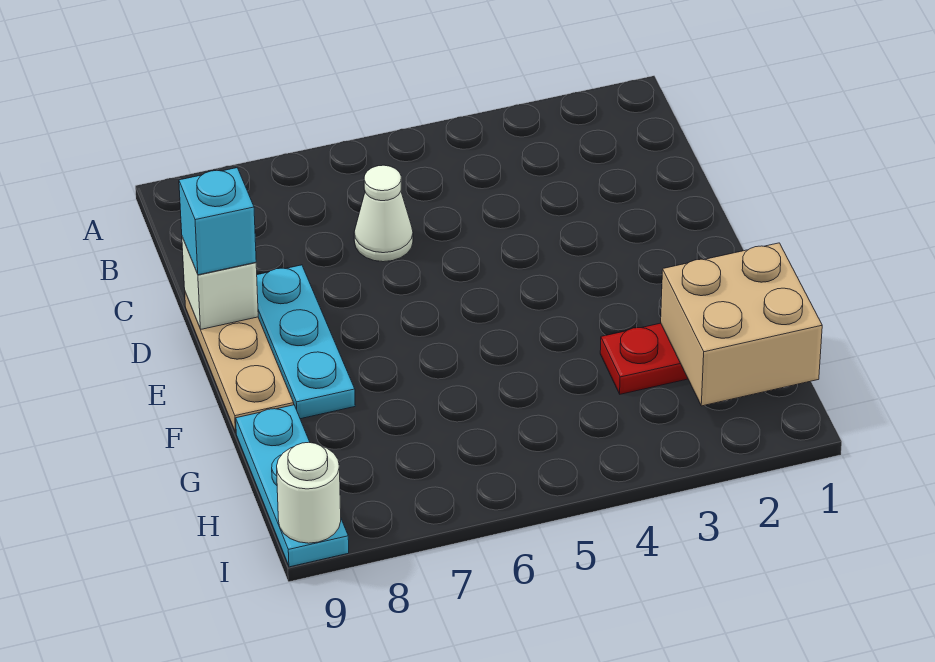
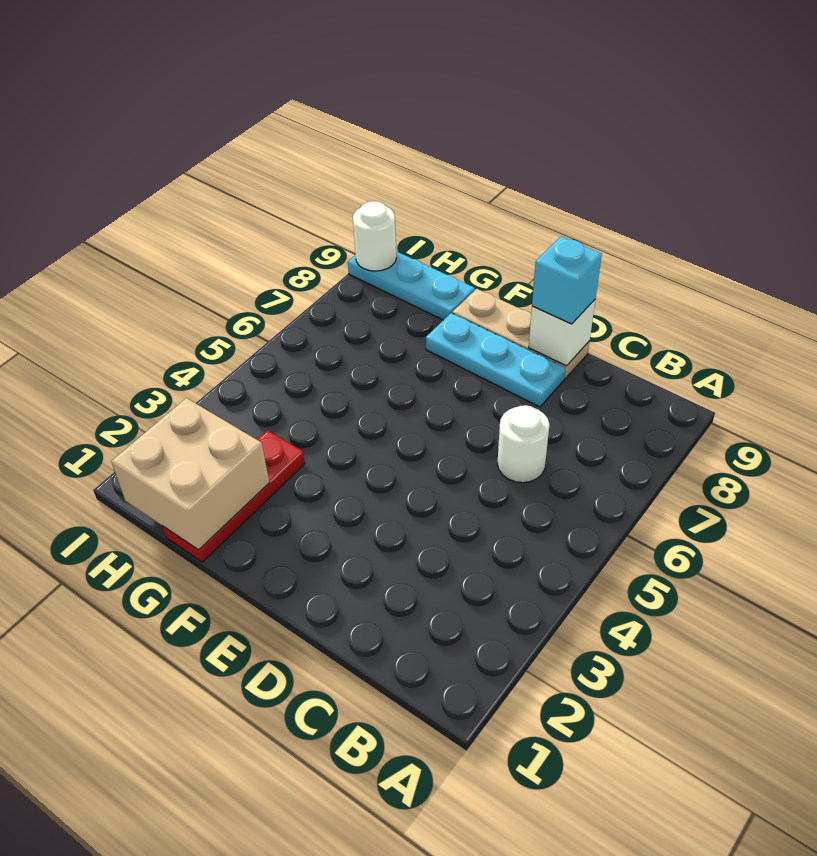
white cone C6 level 1 -> white round brick C6 level 1

